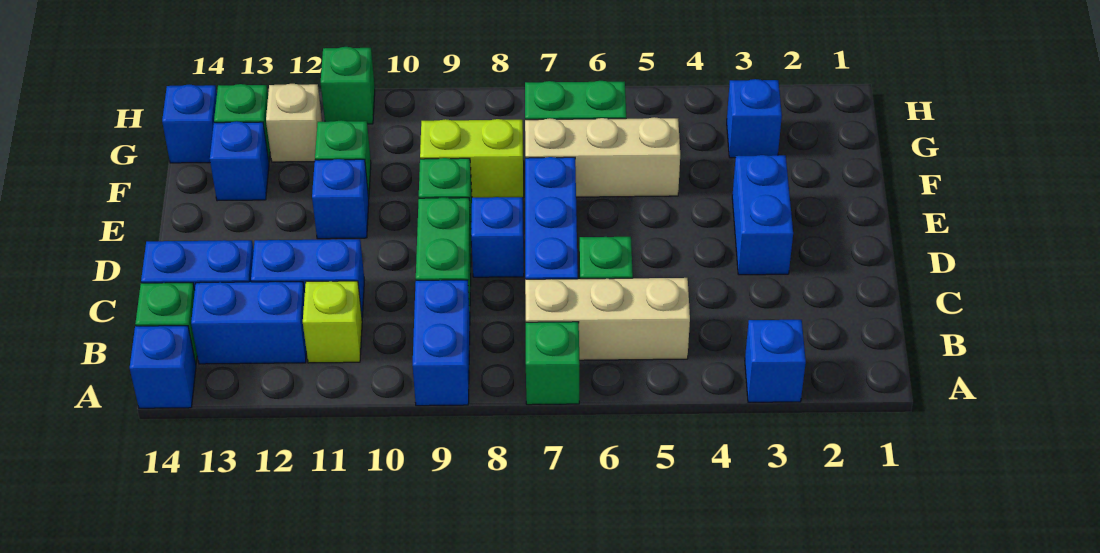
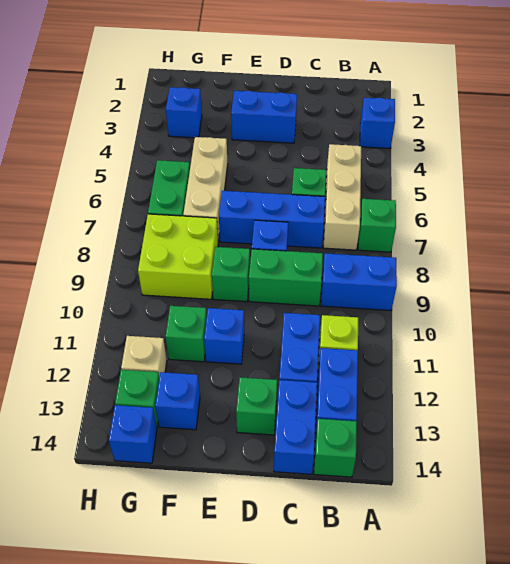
blue brick A14 level 1 -> none
lime brick F8:F9 level 1 -> lime brick F8:G9 level 1
green brick H11 level 1 -> green brick D13 level 1

